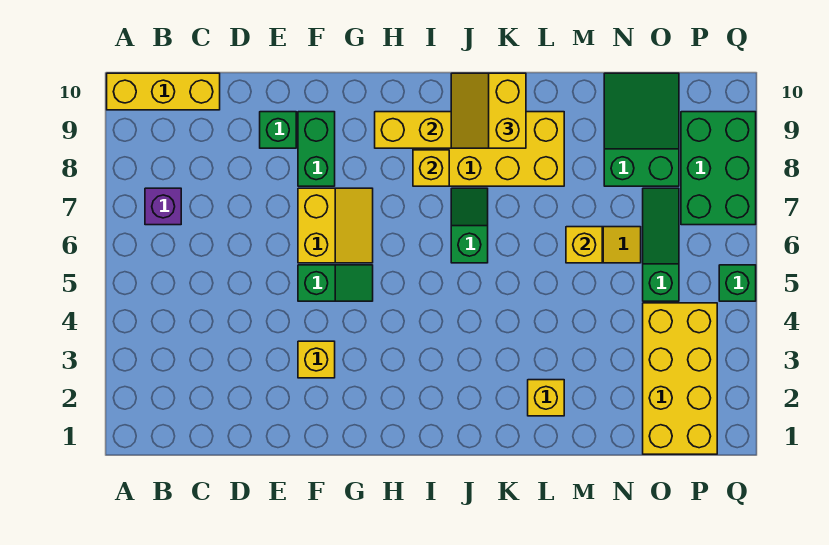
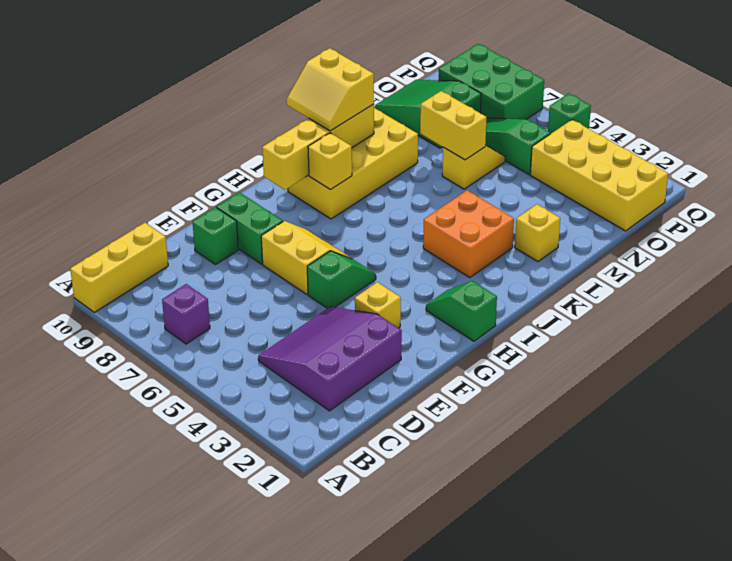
none -> purple slope C2:E4 level 1 top 2
none -> orange brick J3:K4 level 1
green slope J6:J7 level 1 top 6 -> green slope H1:H2 level 1 top 1
yellow brick M6 level 2 -> yellow brick M6:M7 level 2

